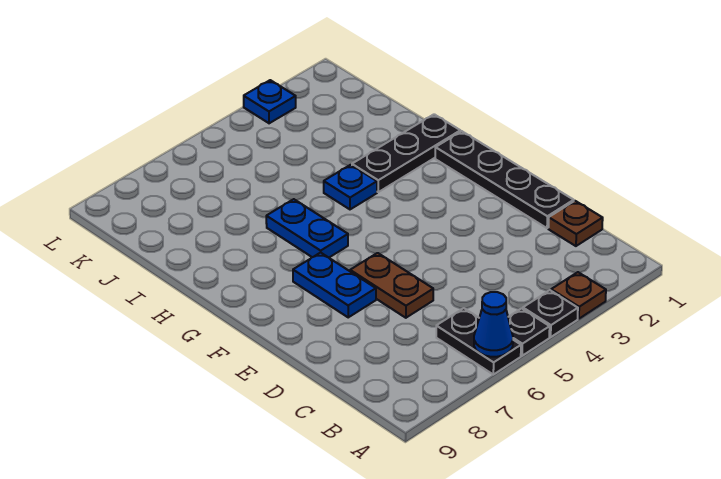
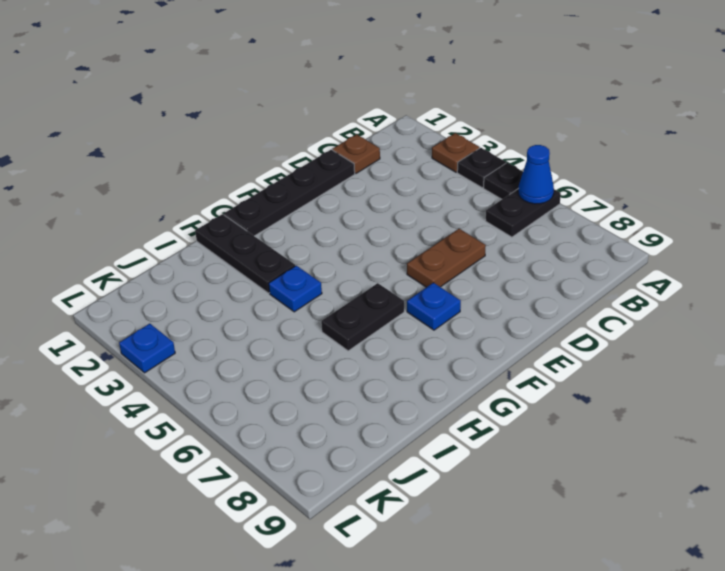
blue plate E7:F7 level 1 -> blue plate F7 level 1
blue plate G6:H6 level 1 -> black plate G6:H6 level 1

